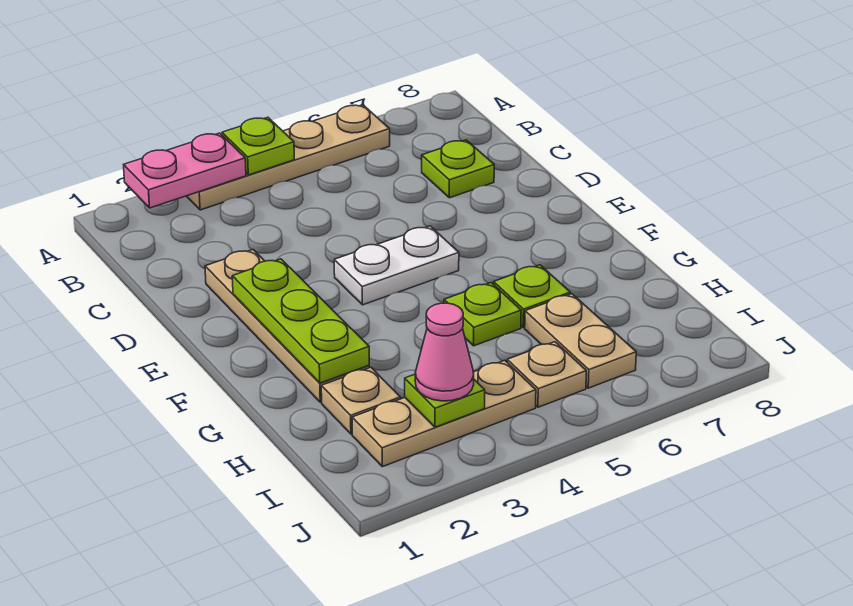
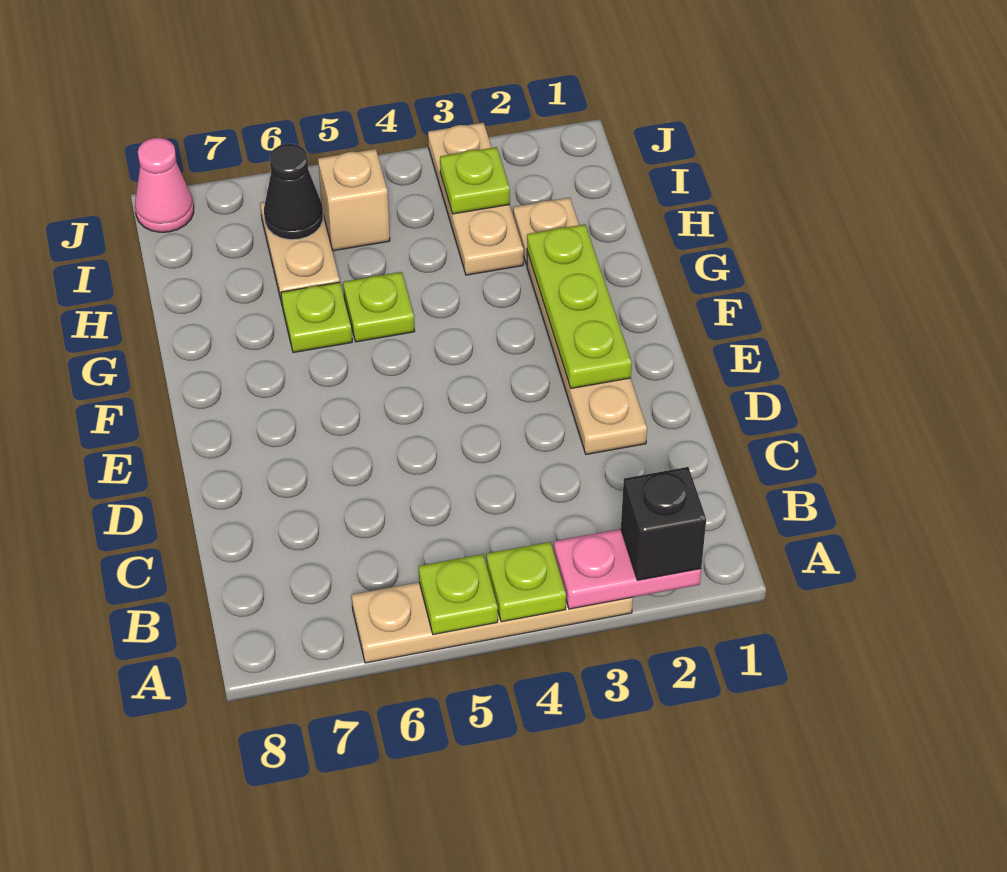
none -> black brick A2 level 3
lime plate C7 level 1 -> lime plate A5 level 2
white plate E4:E5 level 1 -> none
tan plate I2:I4 level 1 -> tan plate H3:J3 level 1
pink cone I3 level 3 -> pink cone J8 level 1
tan plate I5 level 1 -> tan brick I5 level 1
none -> black cone I6 level 2

